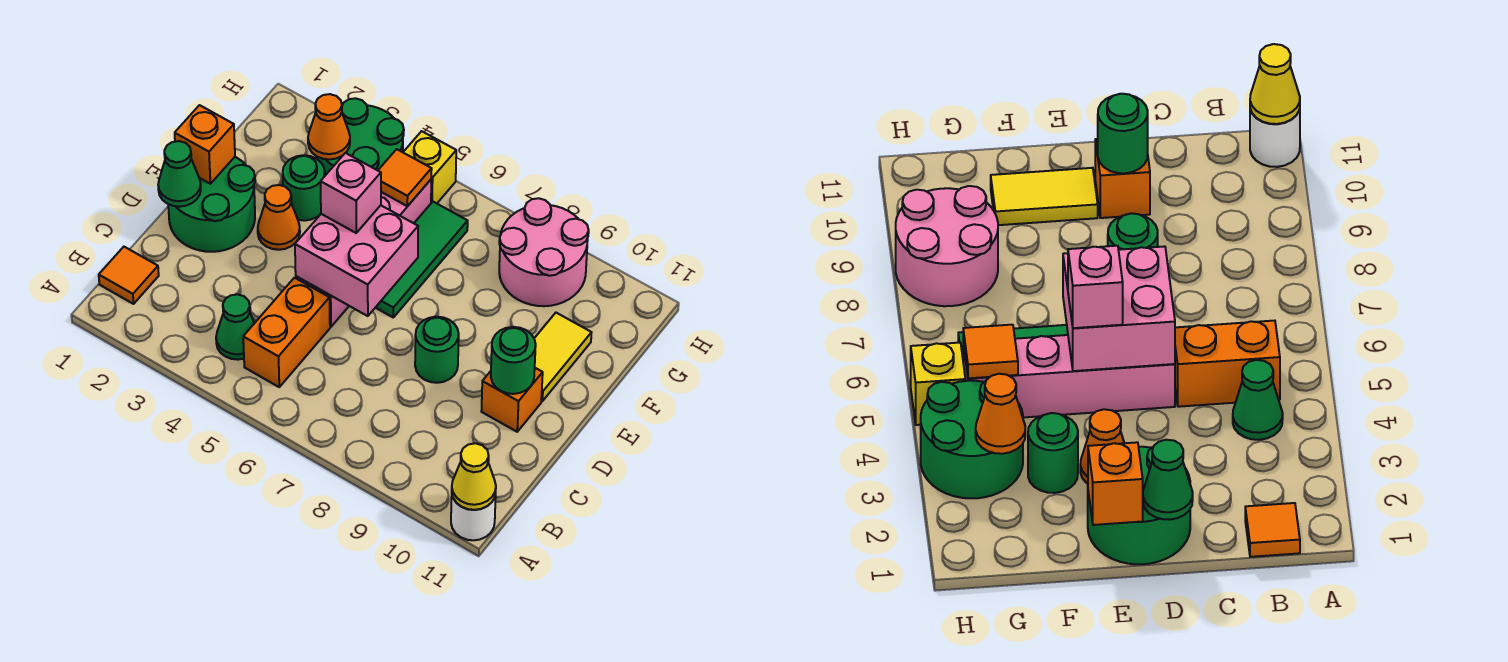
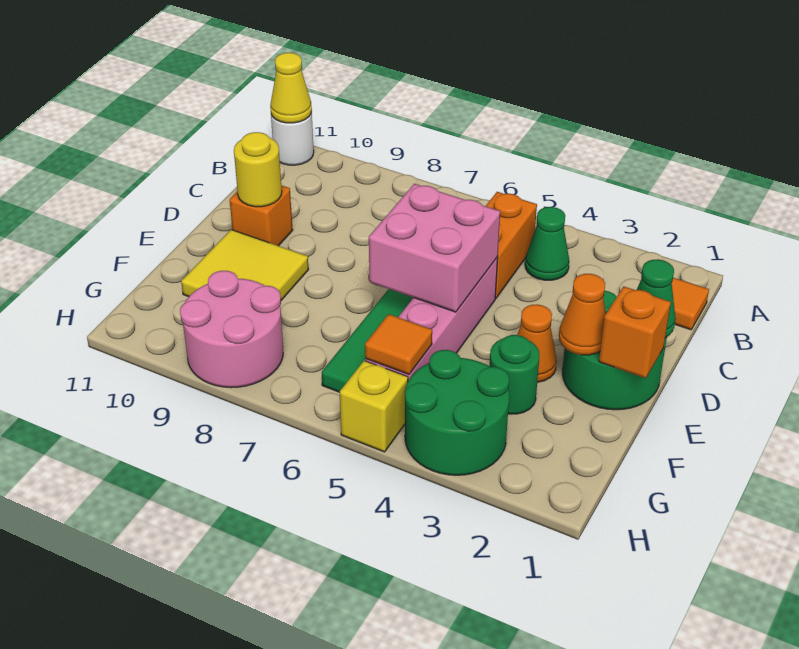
green round brick D8 level 1 -> none
green round brick D10 level 2 -> yellow round brick D10 level 2
pink brick E5 level 3 -> none
yellow tile E10:F10 level 1 -> yellow tile E9:F10 level 1
orange cone G3 level 2 -> orange cone E2 level 2

